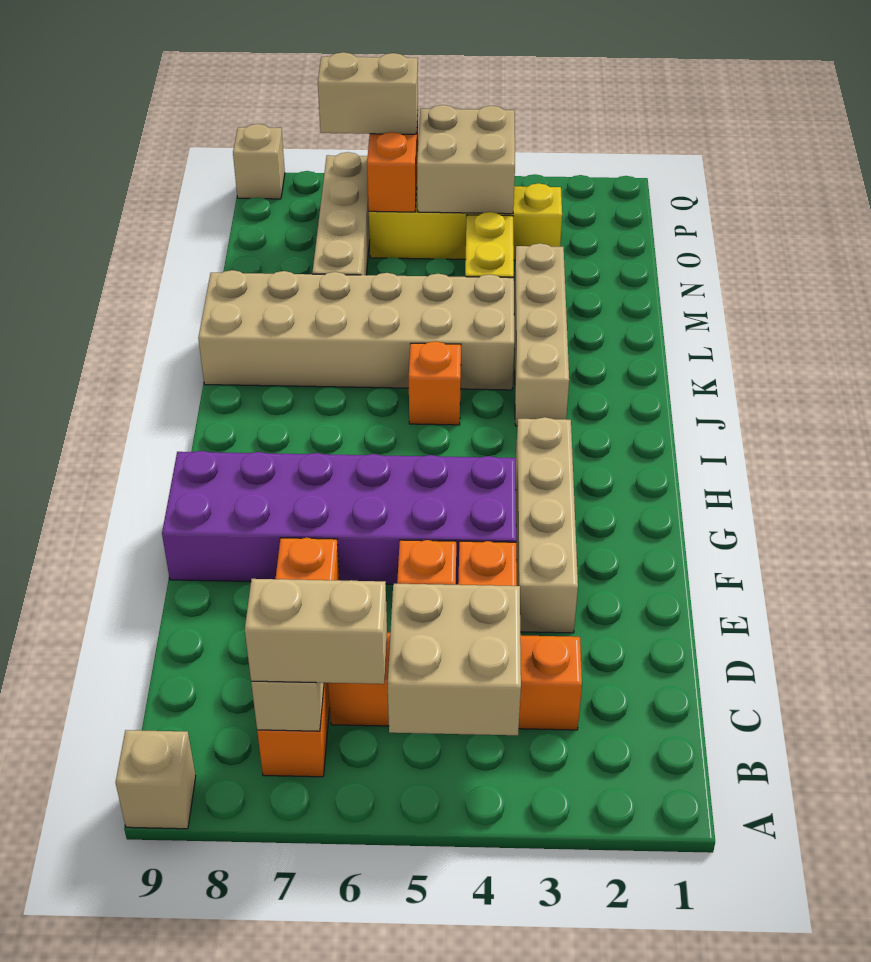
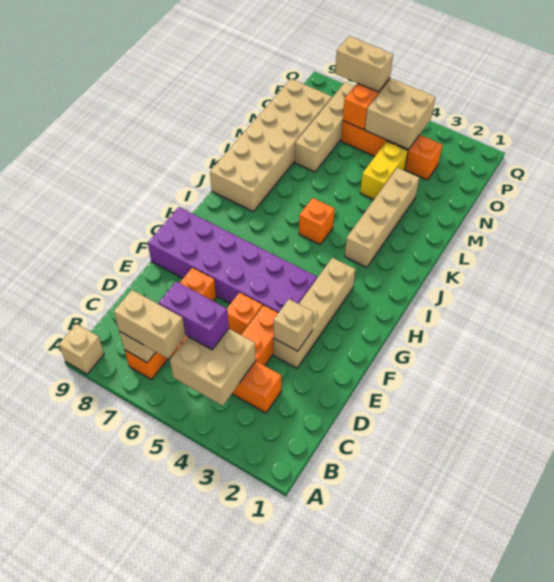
none -> purple brick C5:C6 level 3
tan brick K4:L9 level 1 -> tan brick J8:O9 level 1
yellow brick O3:O6 level 1 -> orange brick O3:O6 level 1
tan brick Q9 level 1 -> tan brick E3 level 2

